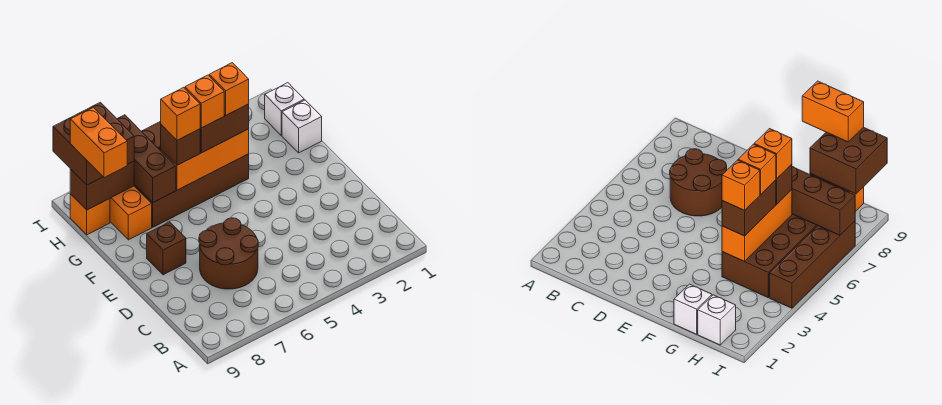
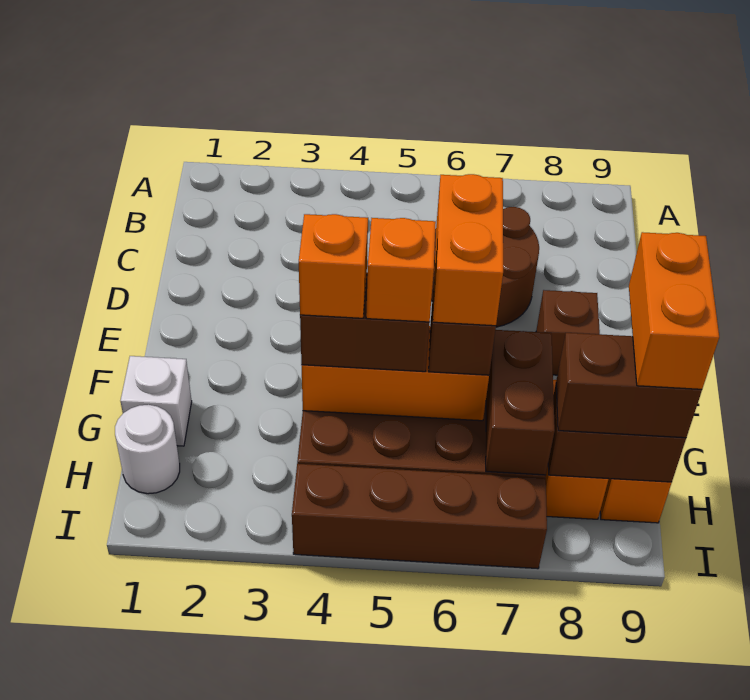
orange brick G6 level 4 -> orange brick F6:G6 level 4
brown brick G7:I7 level 2 -> brown brick G7:H7 level 2
white brick H1 level 1 -> white round brick H1 level 1
brown brick H8:I9 level 3 -> brown brick H8:H9 level 3

